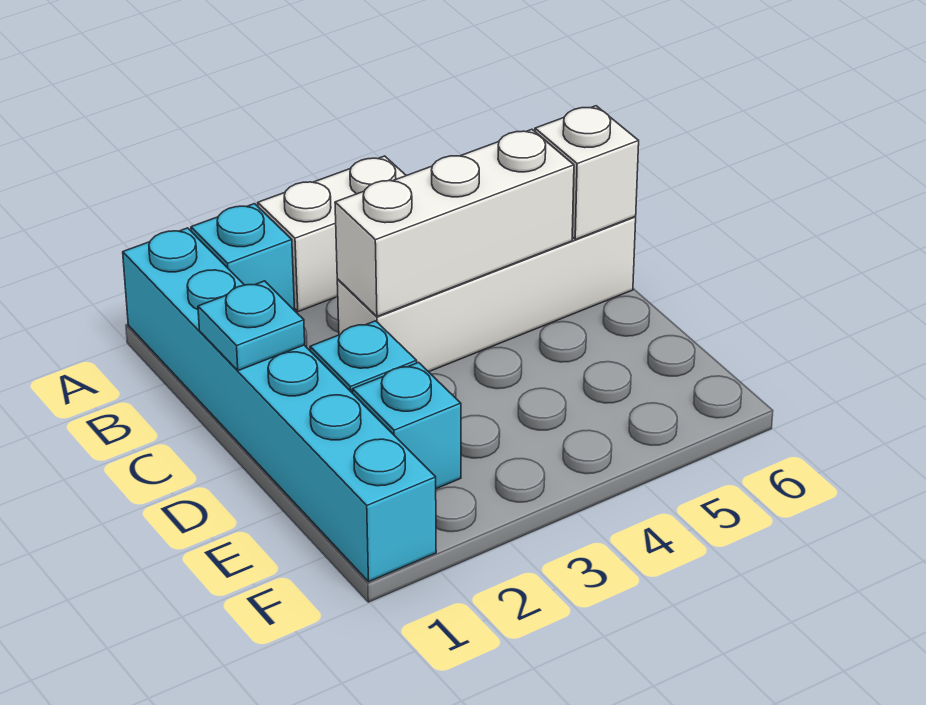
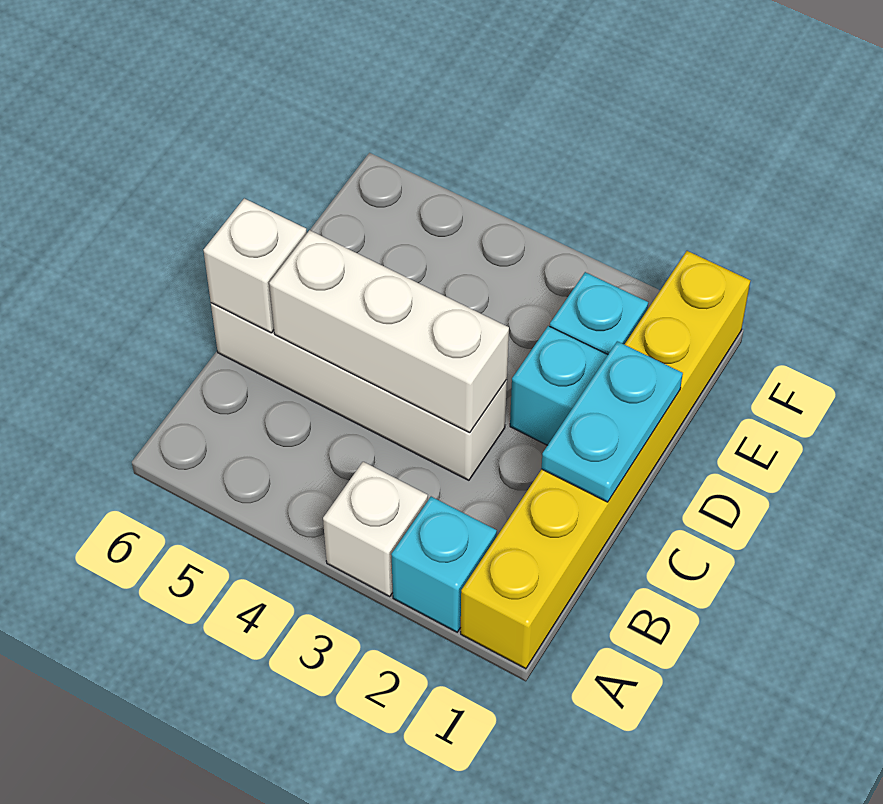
cyan brick A1:F1 level 1 -> yellow brick A1:F1 level 1
white brick A3:A4 level 1 -> white brick A3 level 1
cyan plate C1 level 2 -> cyan plate C1:D1 level 2

